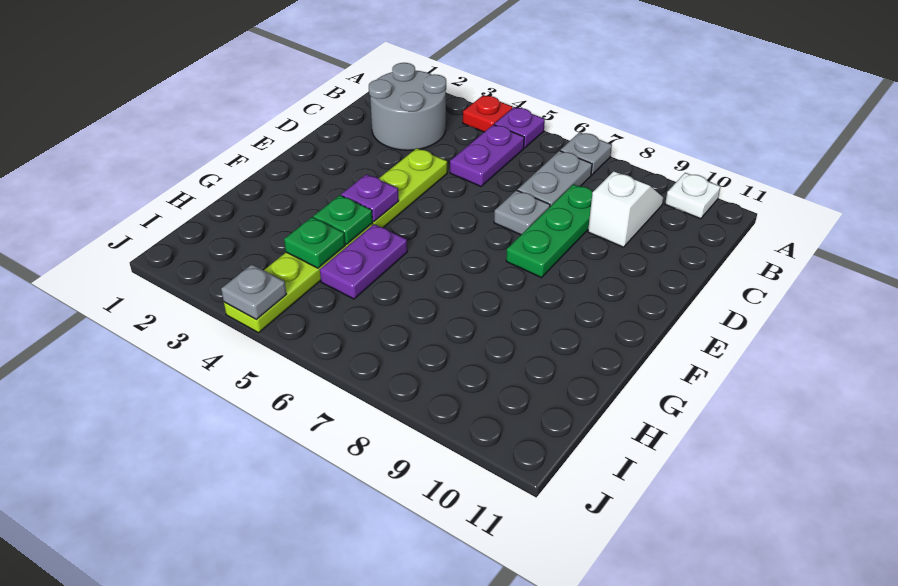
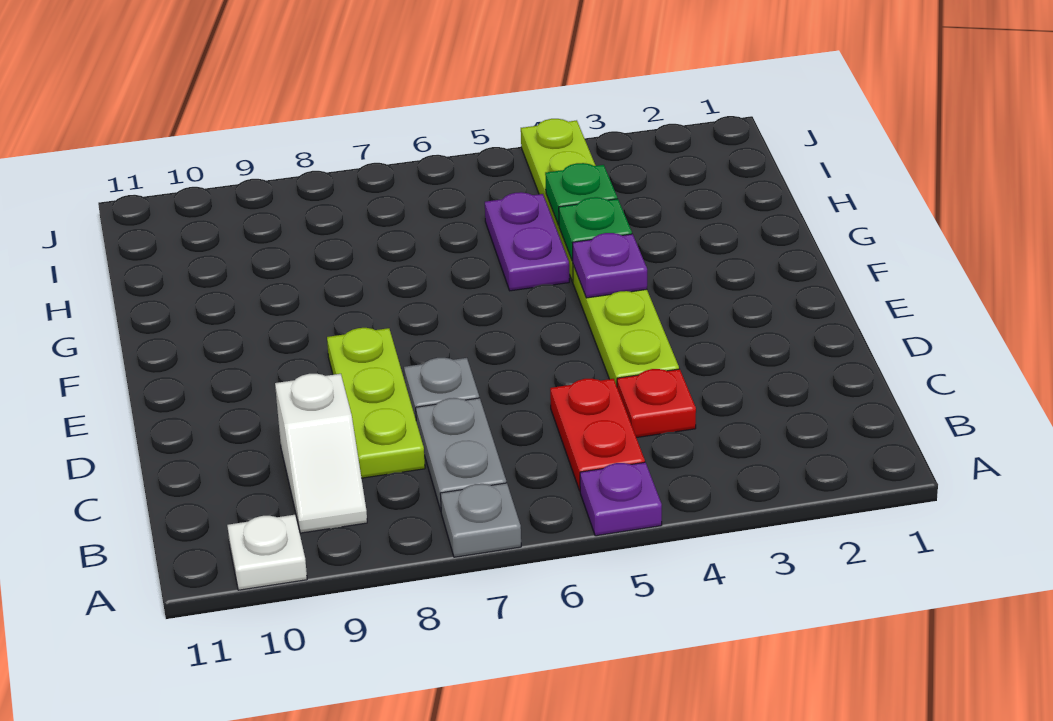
red plate A4 level 1 -> red plate C4 level 1
grey round brick B2:C3 level 1 -> none
purple plate B5:C5 level 1 -> red plate B5:C5 level 1
green plate C8:E8 level 1 -> lime plate C8:E8 level 1
grey plate J4 level 2 -> none

